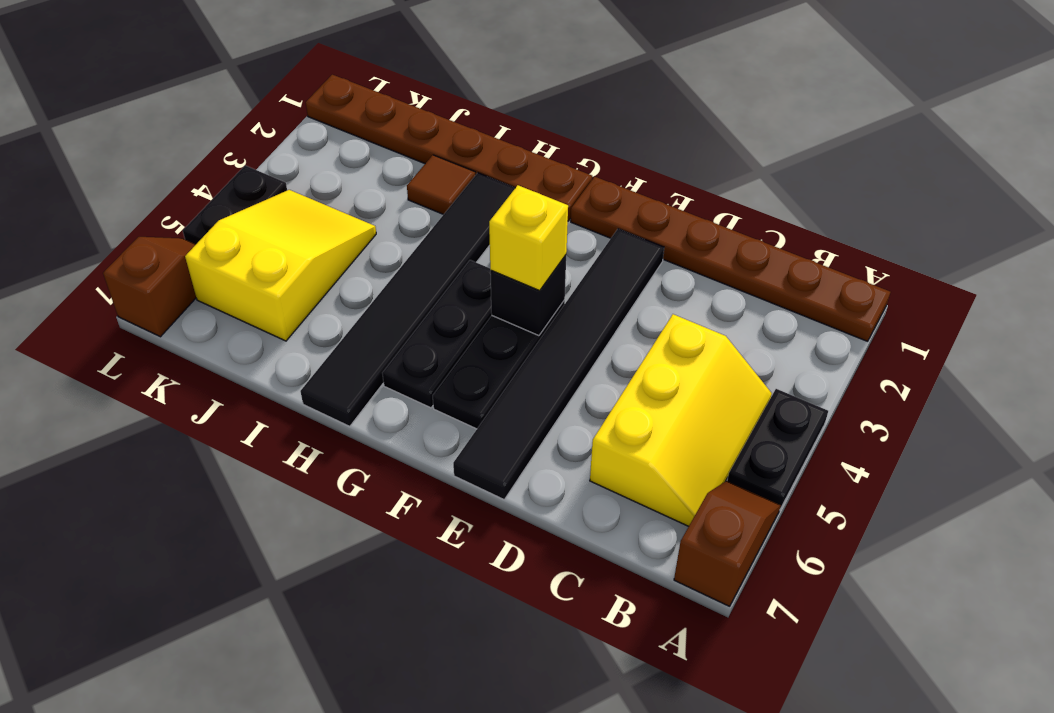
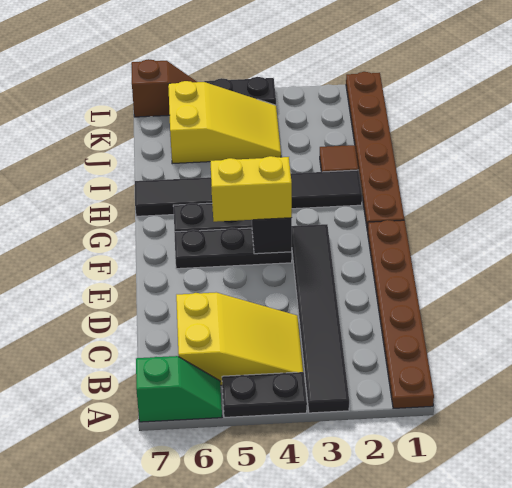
brown slope A6:A7 level 1 top 7 -> green slope A6:A7 level 1 top 7
yellow slope B4:C6 level 1 top C -> yellow slope B4:C6 level 1 top 6
black tile E2:E7 level 1 -> black tile A3:F3 level 1
yellow brick F4 level 3 -> yellow brick F4:F5 level 3

